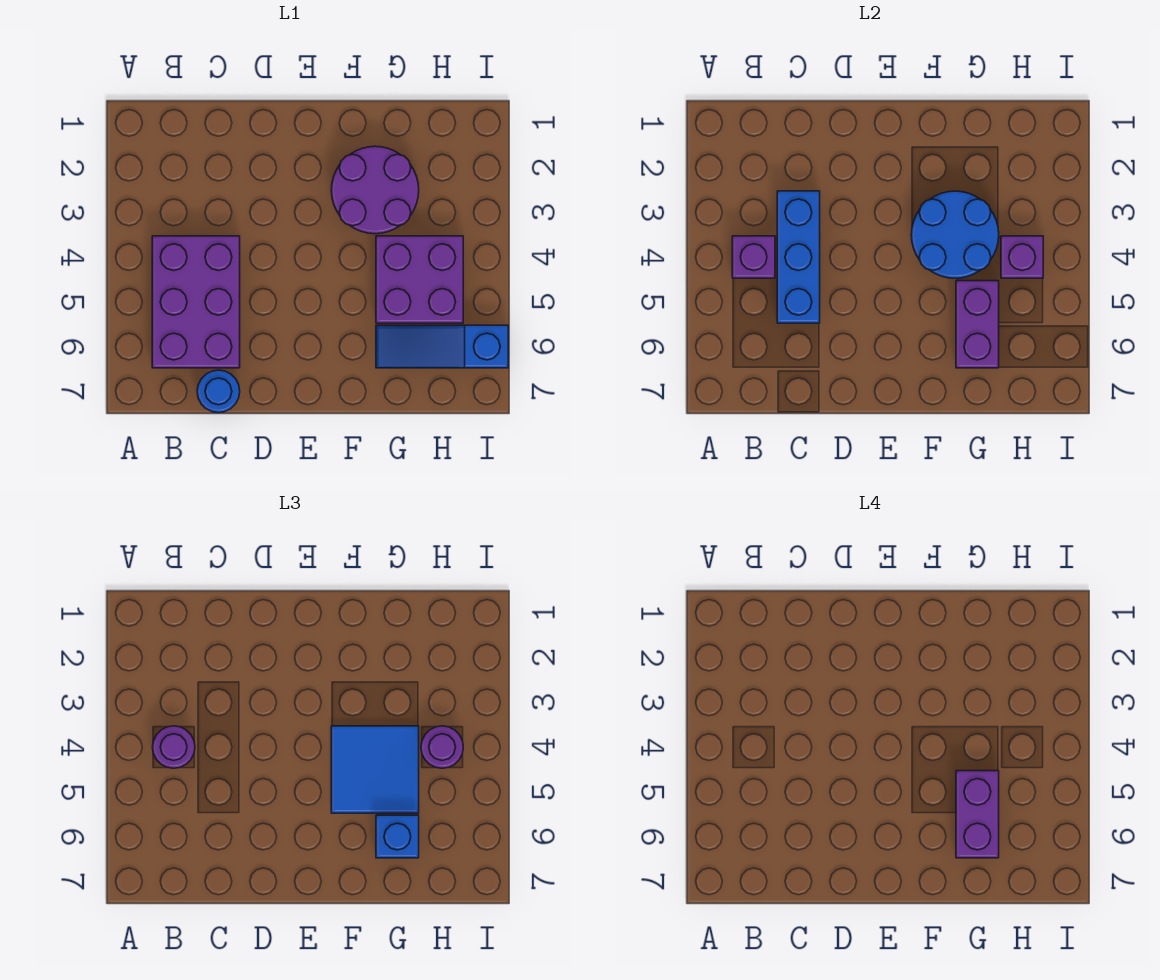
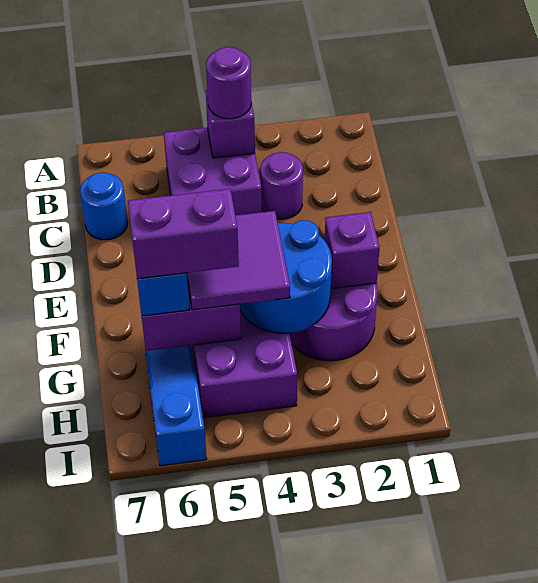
purple brick B4:C6 level 1 -> purple brick B4:C5 level 1
blue brick C3:C5 level 2 -> none
blue tile F4:G5 level 3 -> purple tile F4:G5 level 3
purple brick H4 level 2 -> purple brick F2 level 2
purple round brick H4 level 3 -> purple round brick C3 level 1

